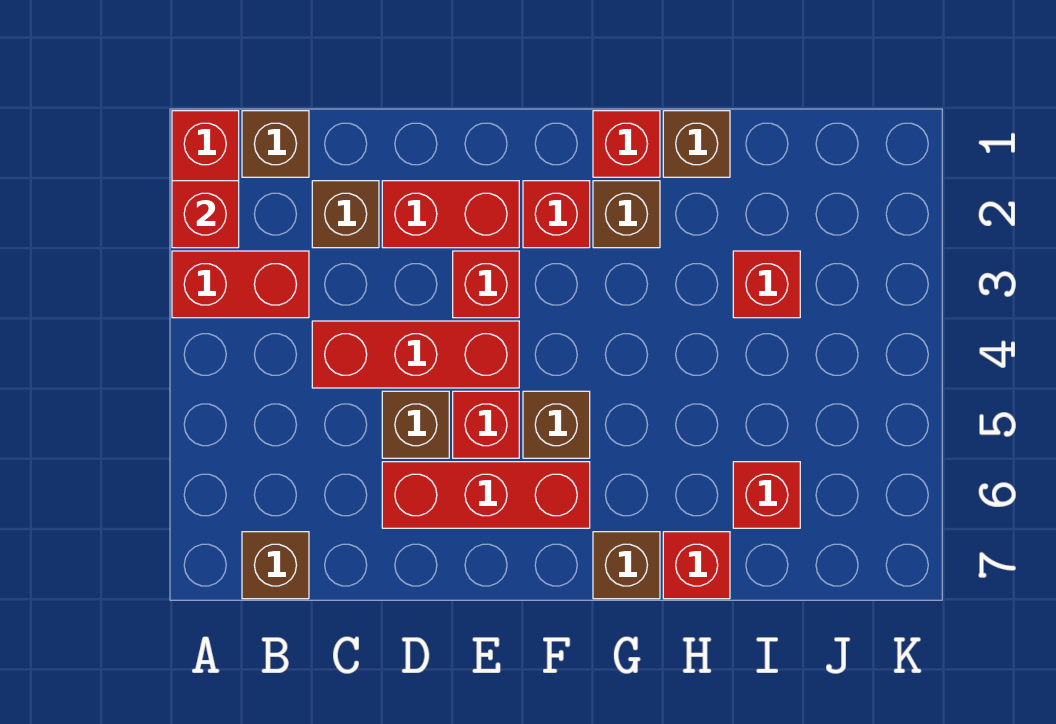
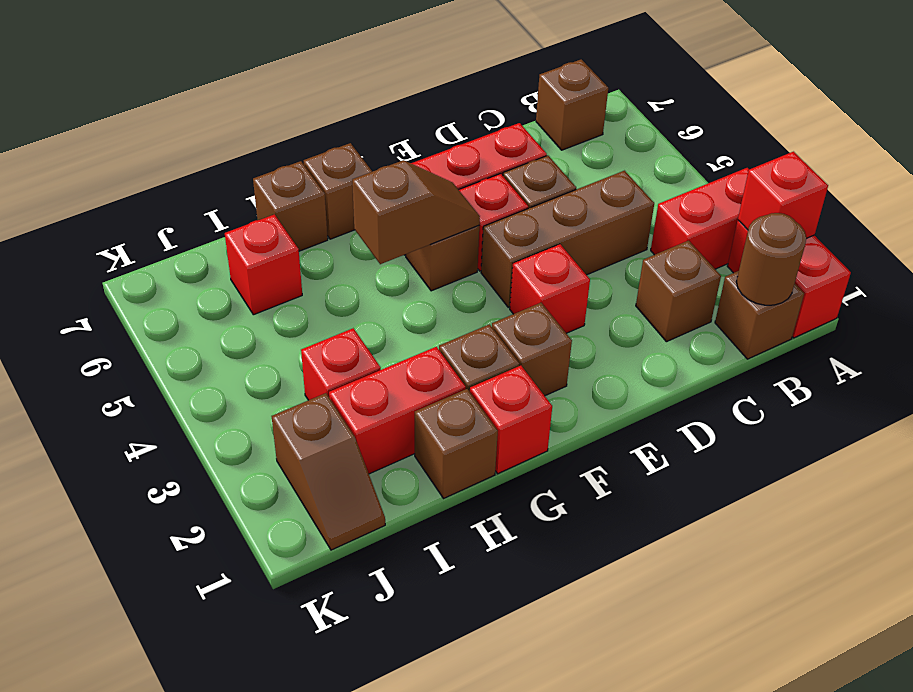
none -> brown round brick B1 level 2
red brick C4:E4 level 1 -> brown brick C4:E4 level 1
red brick D2:E2 level 1 -> red brick H2:I2 level 1
red brick F2 level 1 -> brown brick F2 level 1
none -> brown slope F5:G5 level 2 top G
red brick H7 level 1 -> brown brick H7 level 1
none -> brown slope J1:J2 level 1 top 2

